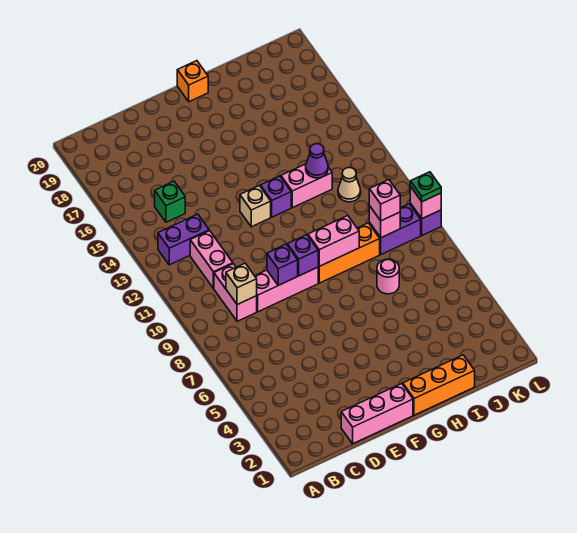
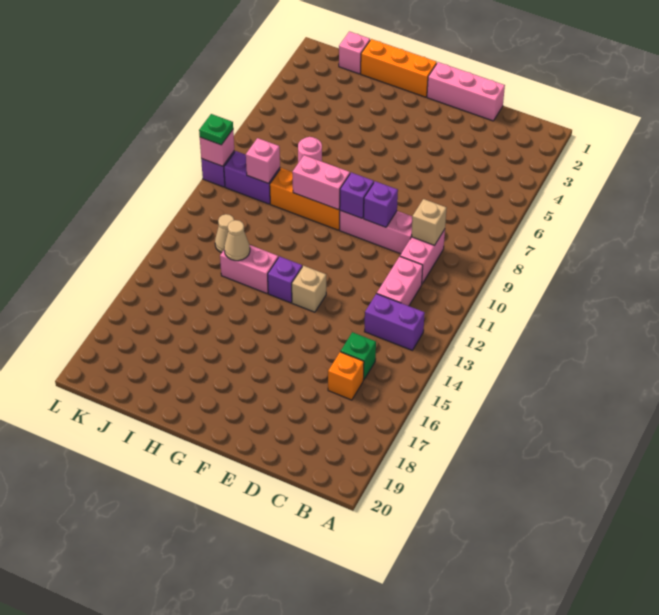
orange brick G20 level 1 -> orange brick C16 level 1
purple cone I13 level 2 -> tan cone I13 level 2
pink brick J9 level 3 -> pink brick J1 level 1

